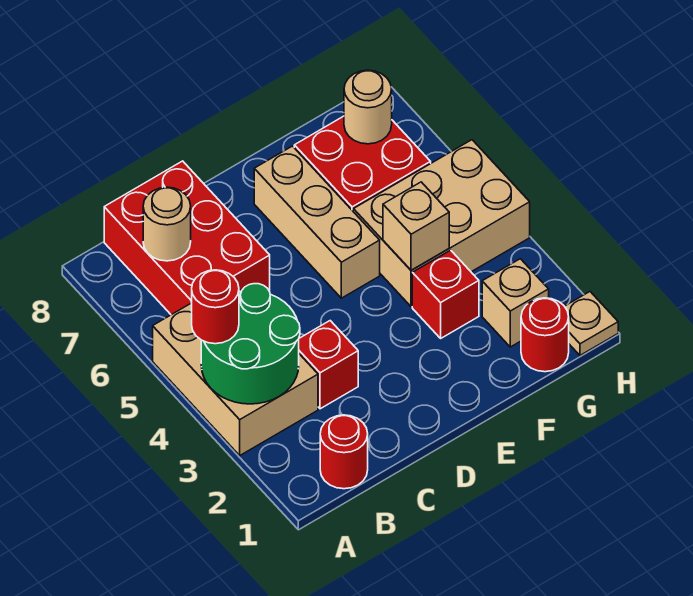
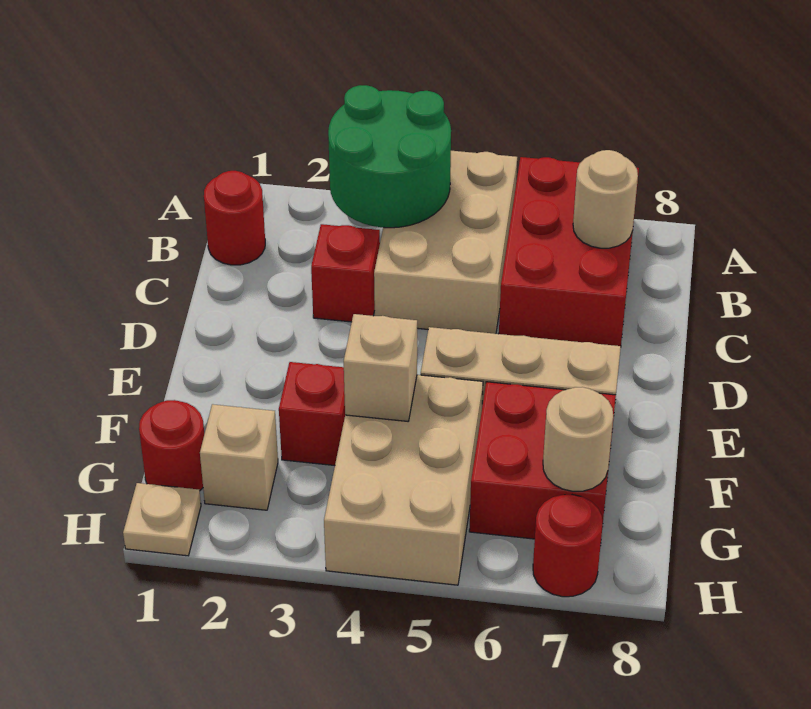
tan brick A3:B5 level 1 -> tan brick A4:C5 level 1
red round brick A4 level 3 -> red round brick H7 level 1
red brick B6:C8 level 1 -> red brick A6:C7 level 1

